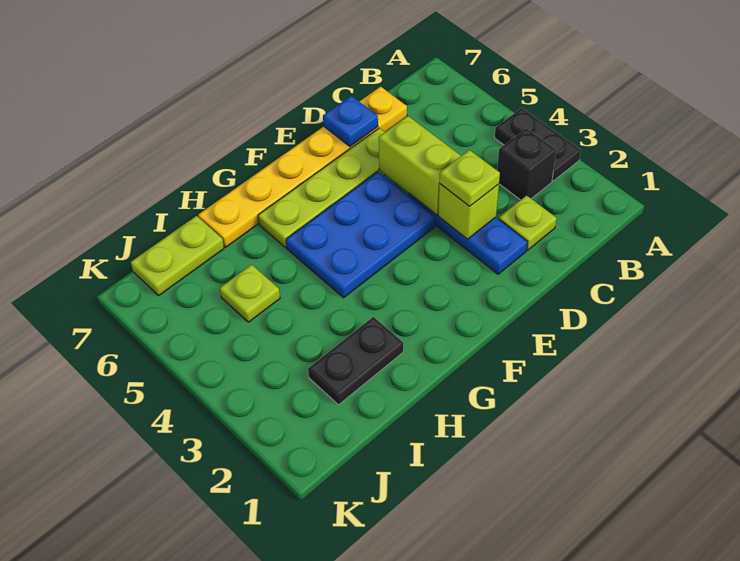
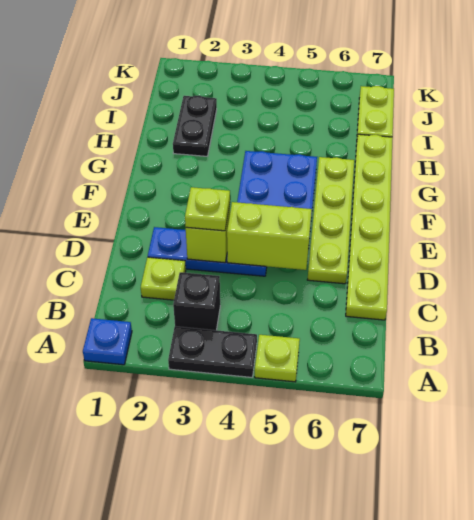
yellow plate C7:H7 level 1 -> lime plate C7:H7 level 1
blue plate D7 level 2 -> blue plate A1 level 1
lime plate I5 level 1 -> lime plate A5 level 1

